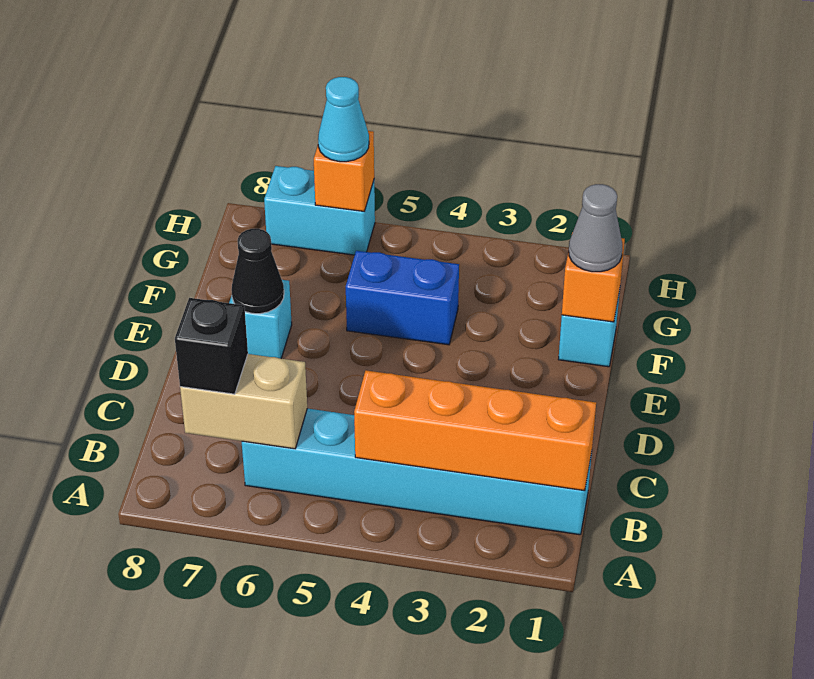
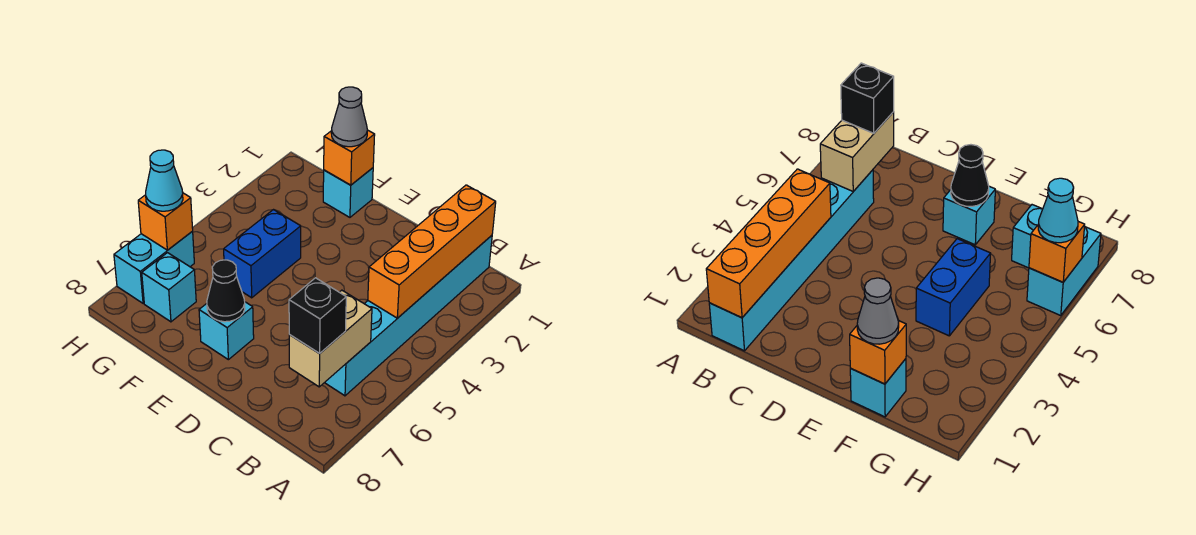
none -> cyan brick G7 level 1

